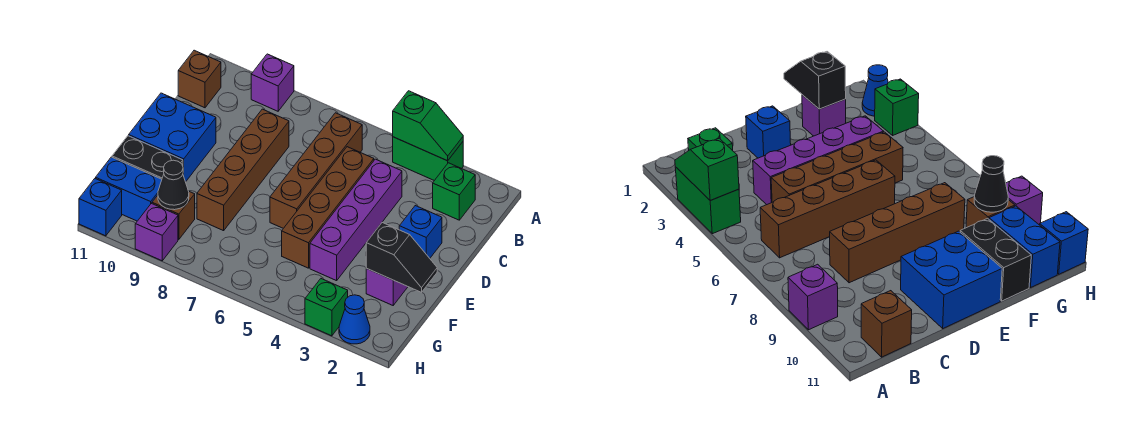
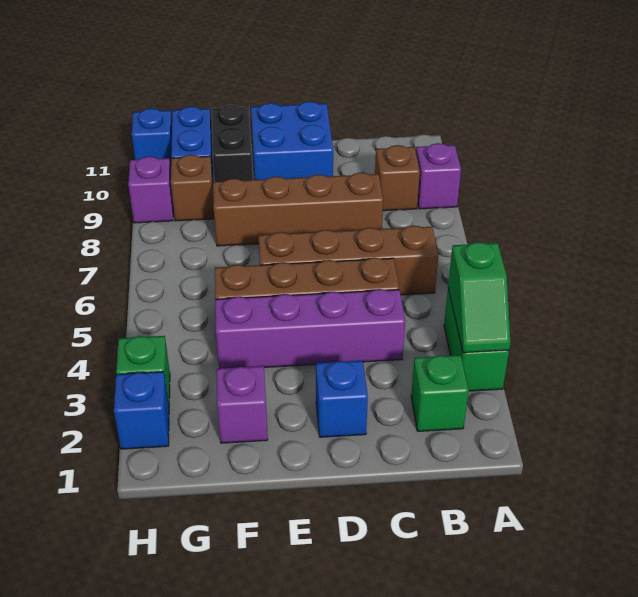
brown brick B11 level 1 -> brown brick B9 level 1
black slope F1:F2 level 2 top 2 -> none
black cone G9 level 2 -> none
blue cone H2 level 1 -> blue brick H2 level 1

